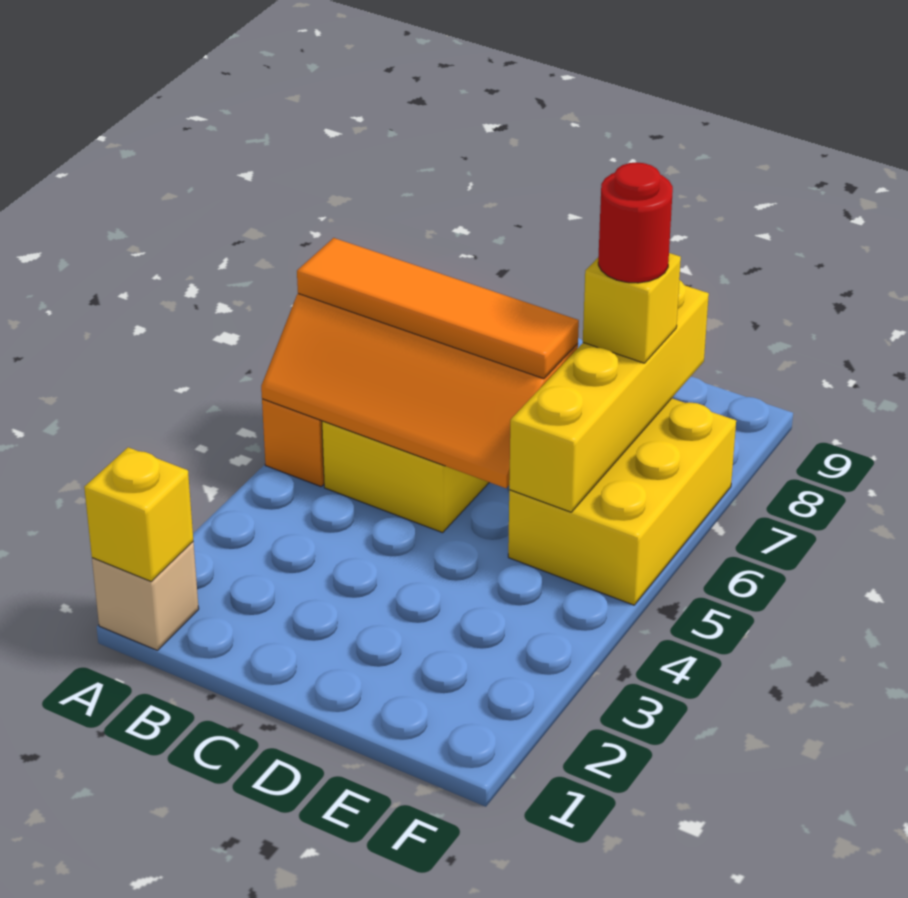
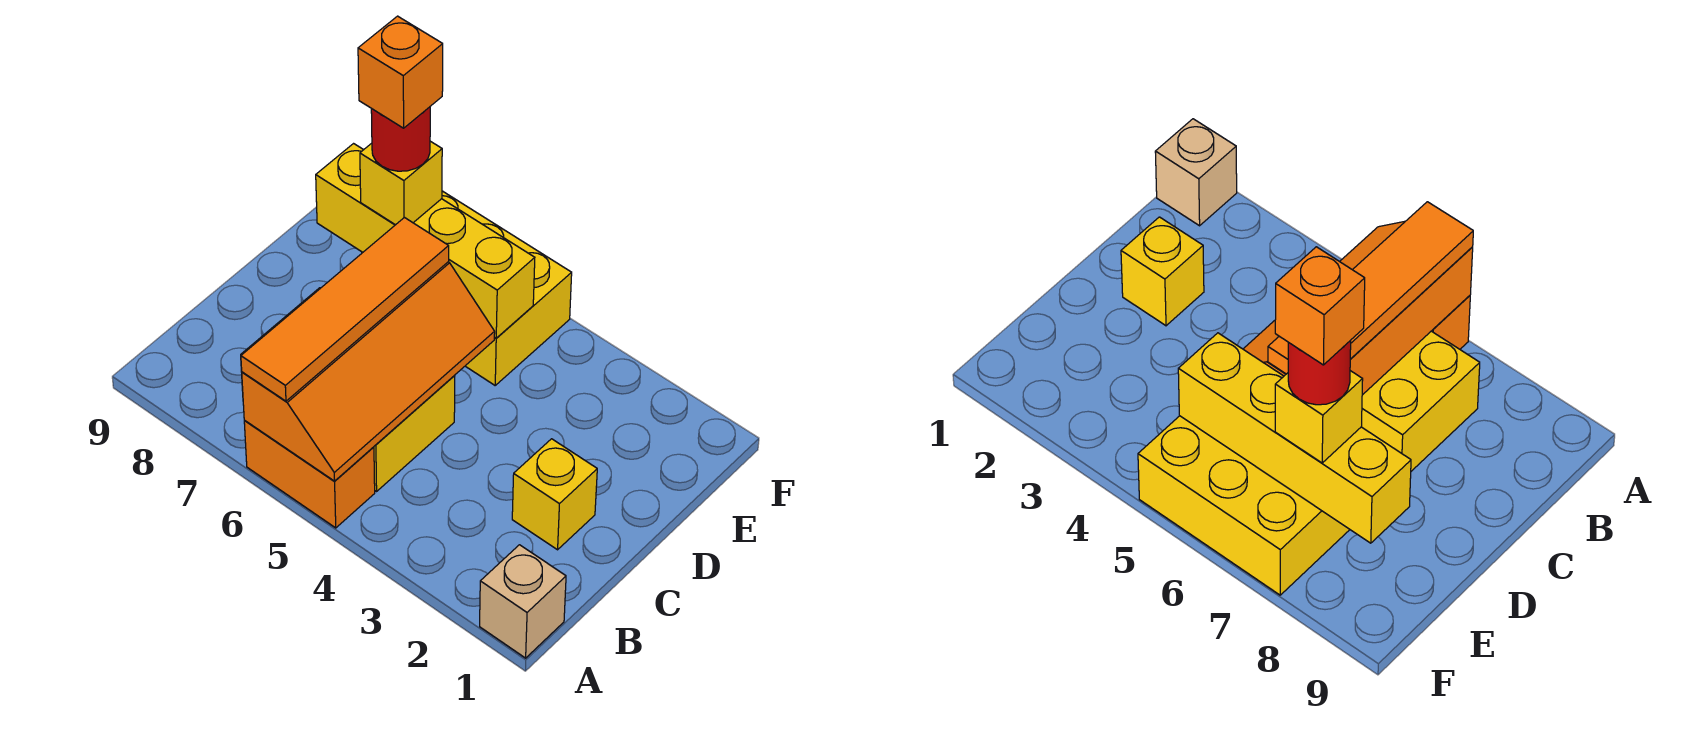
yellow brick A1 level 2 -> yellow brick C2 level 1
none -> orange brick E7 level 5

